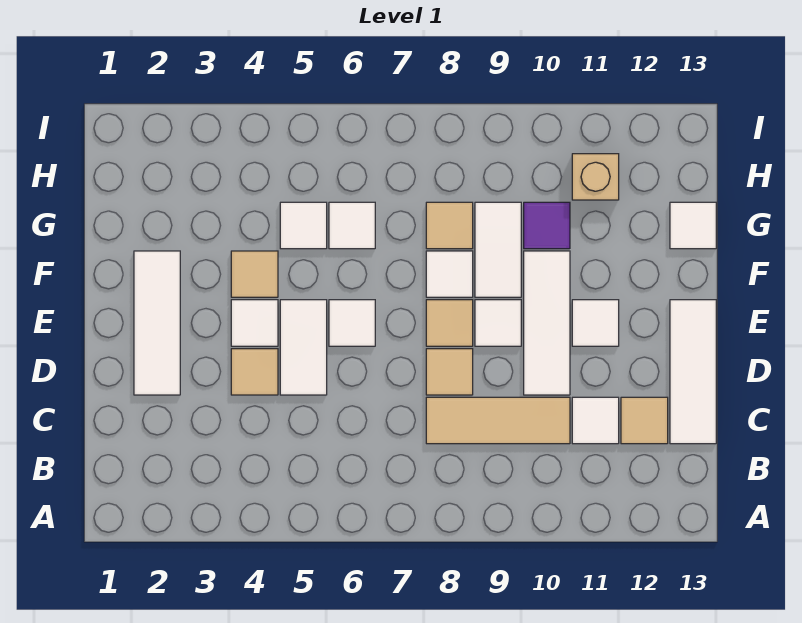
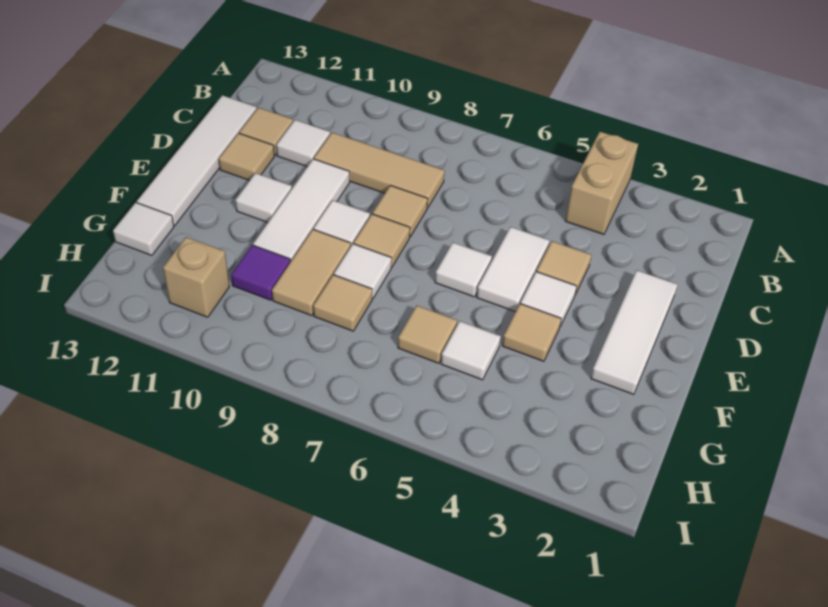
none -> tan brick A4:B4 level 1
white tile C13:E13 level 1 -> white tile C13:F13 level 1
none -> tan tile D12 level 1
white tile F9:G9 level 1 -> tan tile F9:G9 level 1
white tile G6 level 1 -> tan tile G6 level 1

